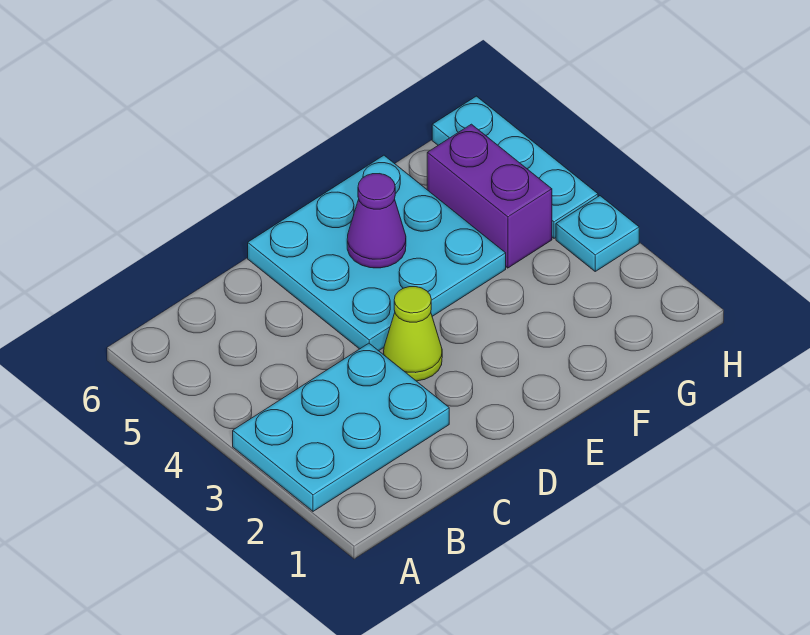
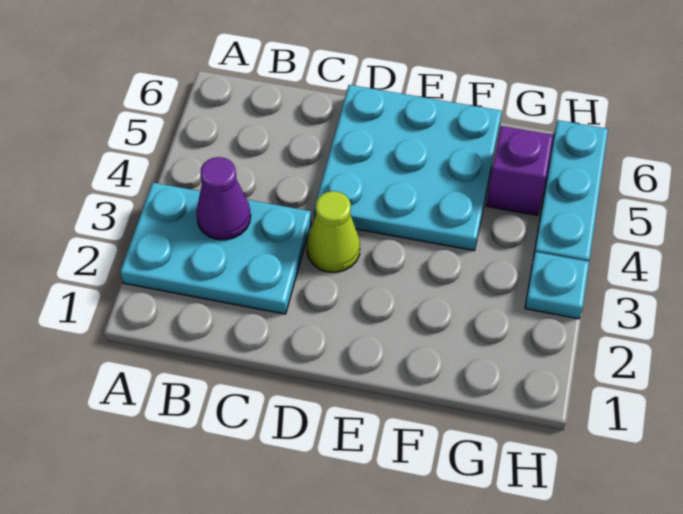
purple cone E5 level 2 -> purple cone B3 level 2
purple brick G4:G5 level 1 -> purple brick G5 level 1

